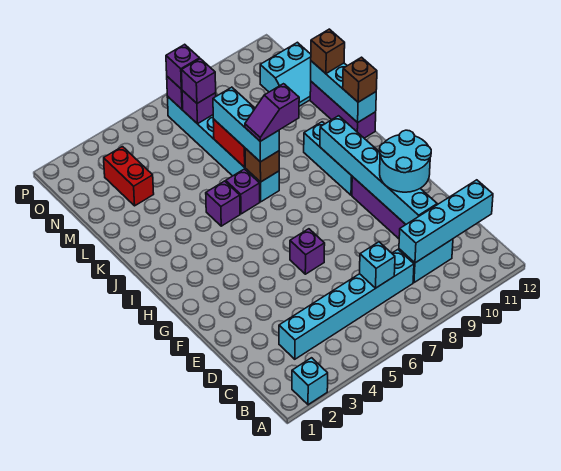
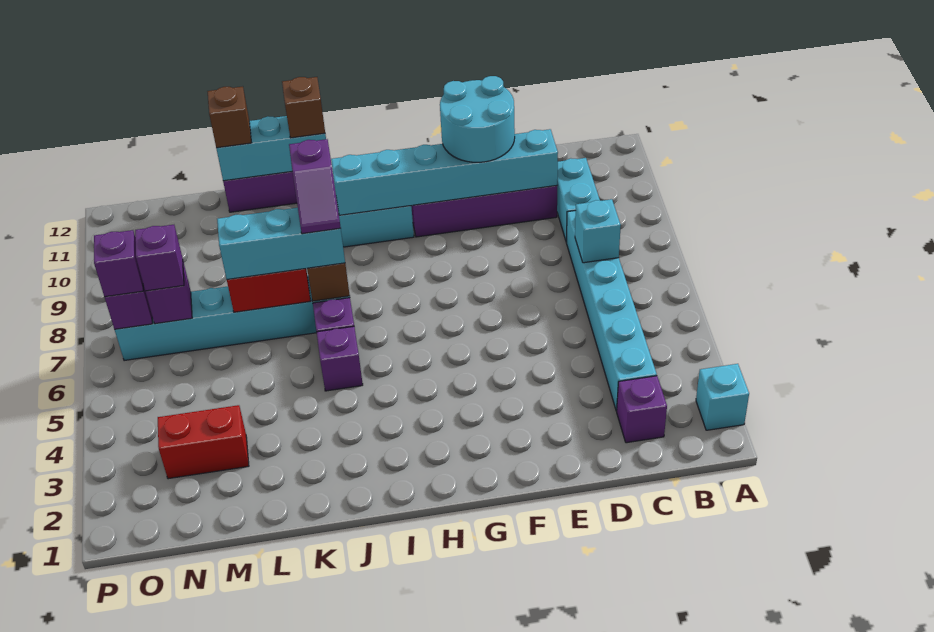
cyan brick C9:C12 level 2 -> none
purple brick F6 level 1 -> purple brick C2 level 1
cyan slope M11:N12 level 1 top N -> none

